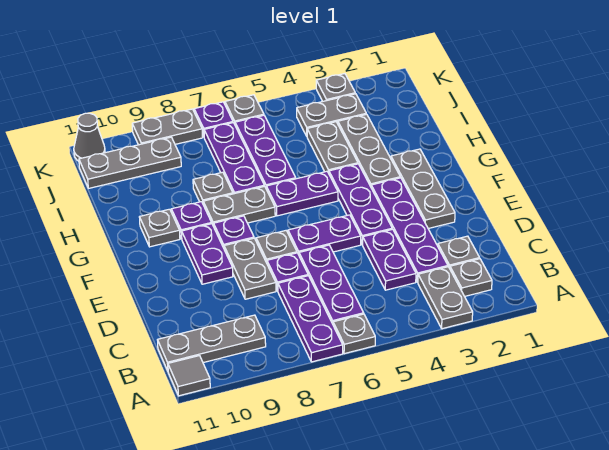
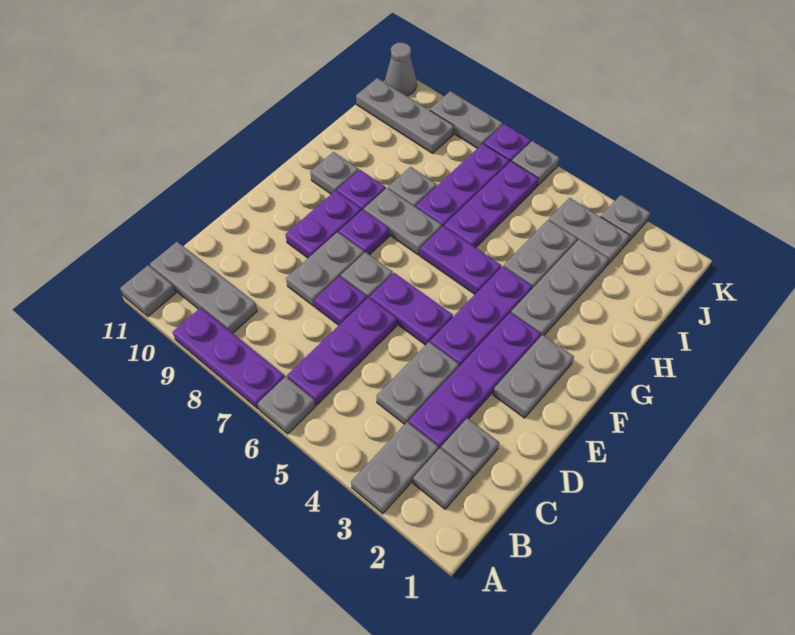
purple plate A7:C7 level 1 -> purple plate A7:A9 level 1
grey tile A11 level 1 -> grey plate A11 level 1
purple plate C4:D4 level 1 -> grey plate C4:D4 level 1
grey plate E2:G2 level 1 -> grey plate E2:F2 level 1

